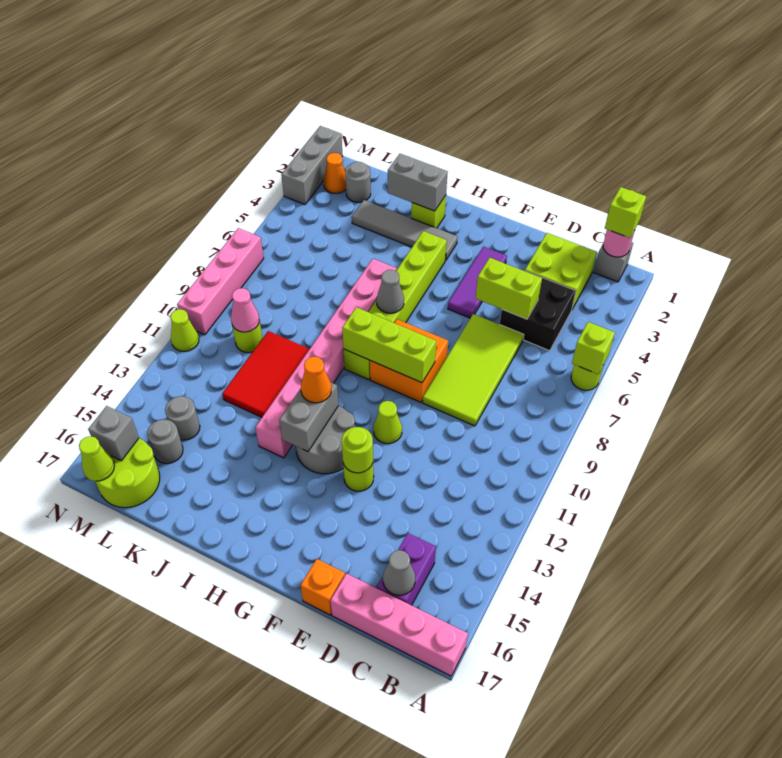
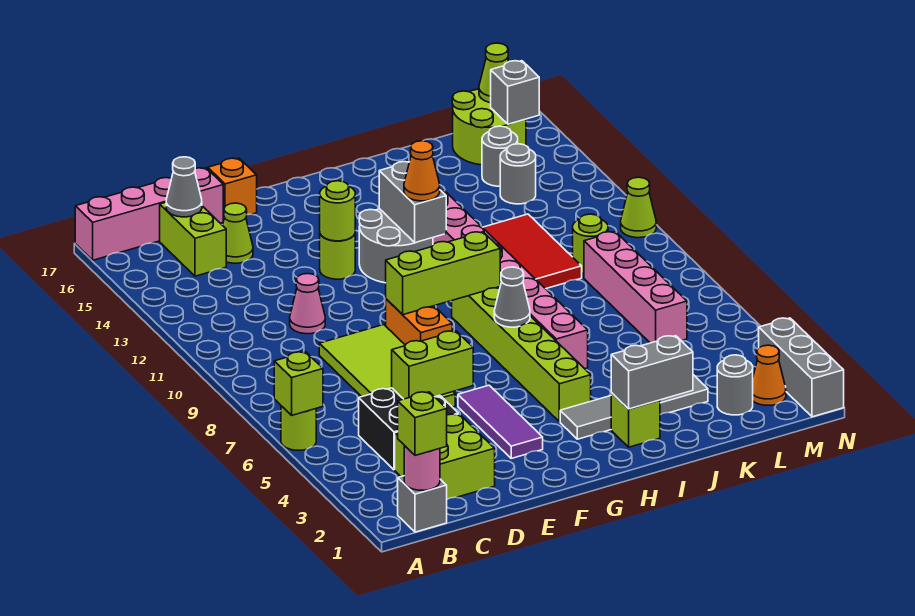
purple brick C15:C16 level 1 -> lime brick C15:C16 level 1
orange brick F8:G9 level 1 -> orange brick F8:F9 level 1
lime cone F11 level 1 -> lime cone D15 level 1
pink cone L10 level 2 -> pink cone D11 level 1
pink brick N7:N10 level 1 -> pink brick L6:L9 level 1

